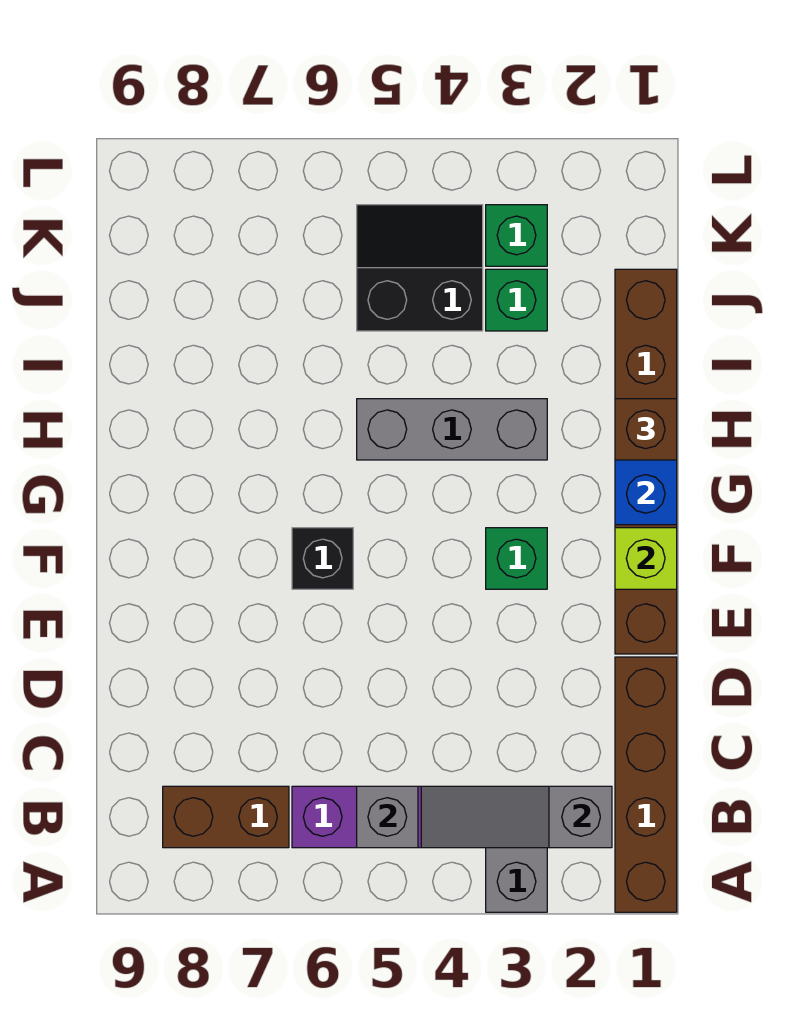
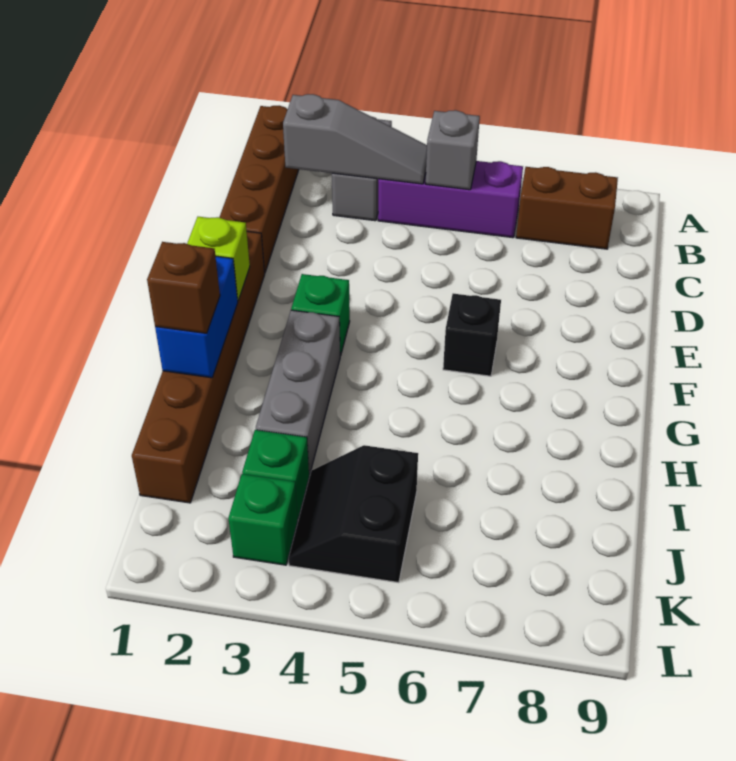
grey brick H3:H5 level 1 -> grey brick G3:I3 level 1
black slope J4:K5 level 1 top J -> black slope J4:K5 level 1 top 5

